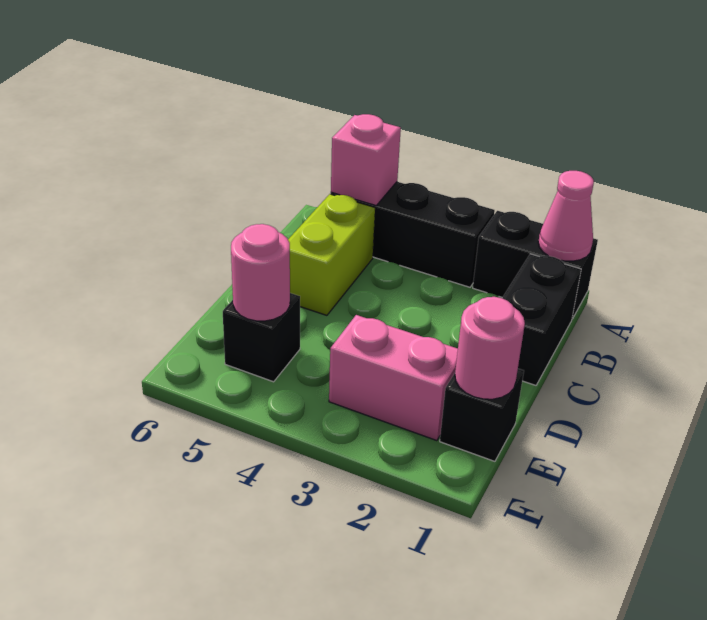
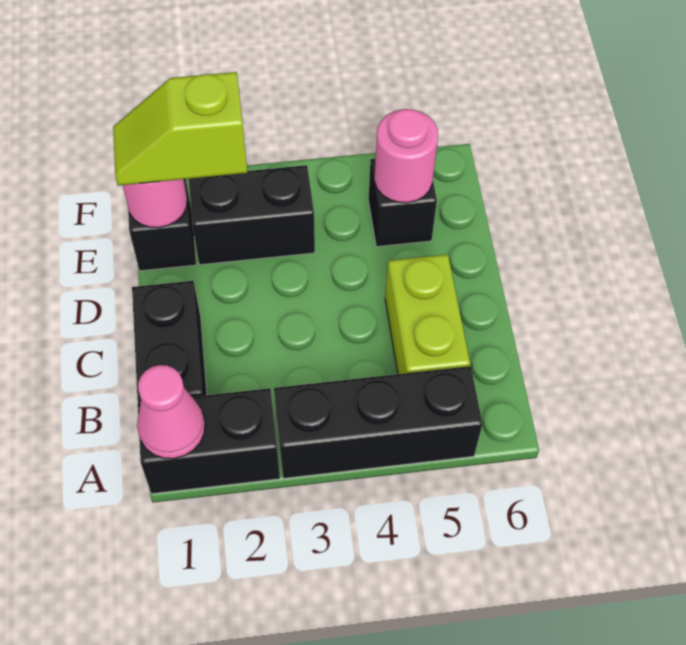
pink brick A5 level 2 -> none
none -> lime slope E1:E2 level 3 top 2
pink brick E2:E3 level 1 -> black brick E2:E3 level 1

